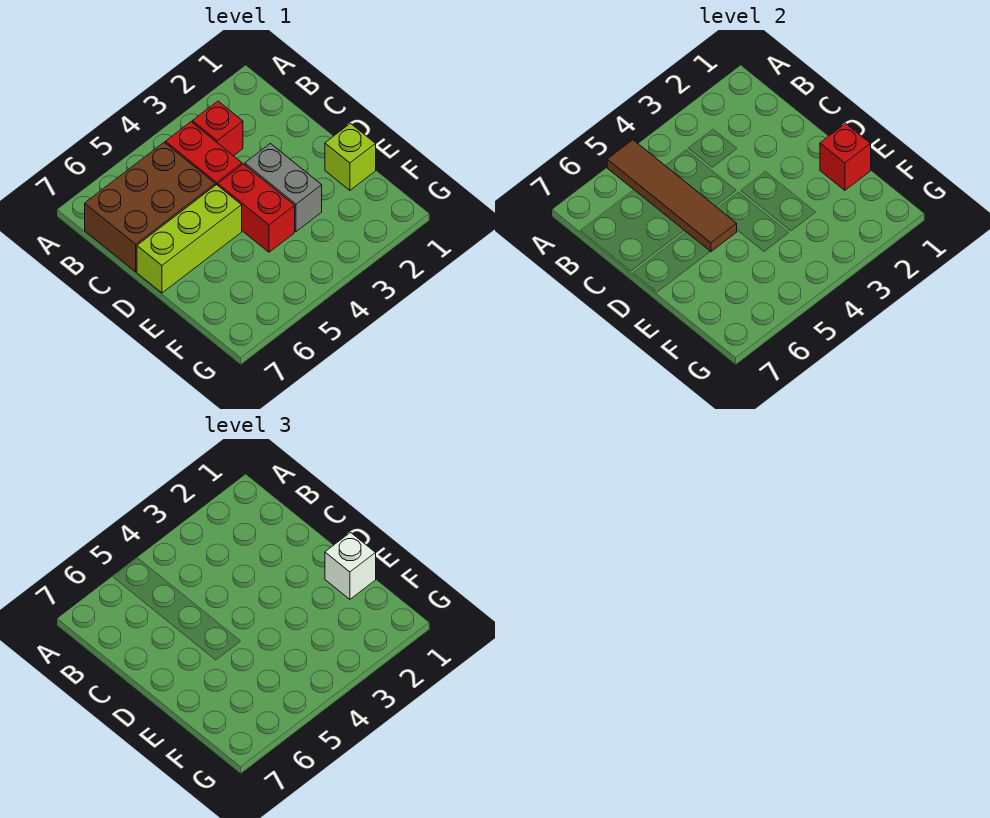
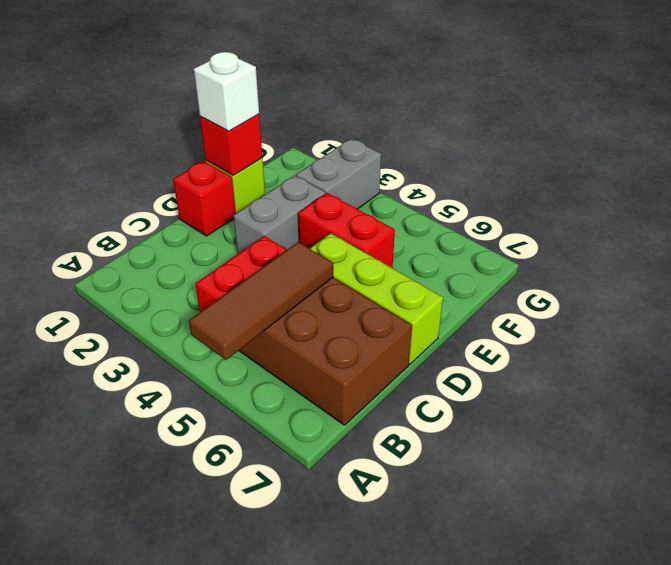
brown tile A5:D5 level 2 -> brown tile A5:C5 level 2
red brick B3 level 1 -> red brick D1 level 1
red brick D4:E4 level 1 -> red brick E4:E5 level 1
none -> grey brick F3:G3 level 1

